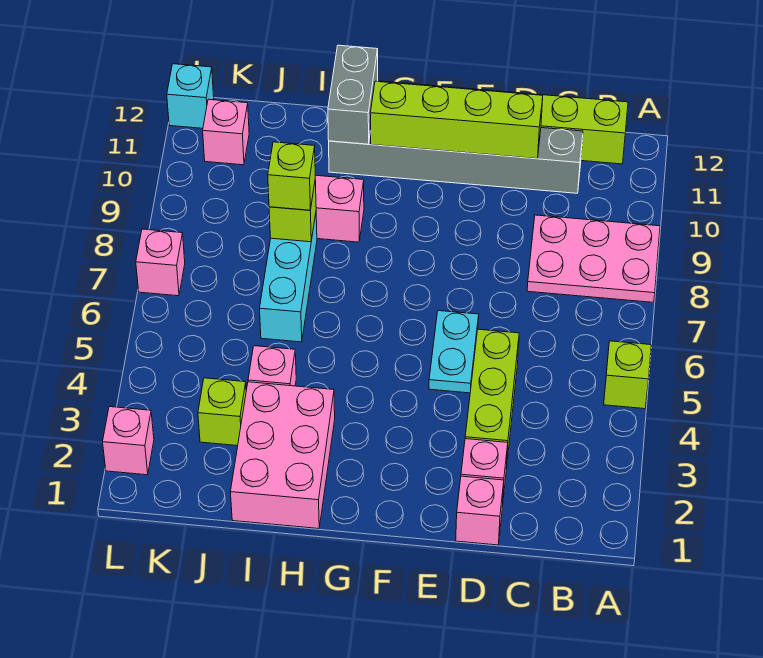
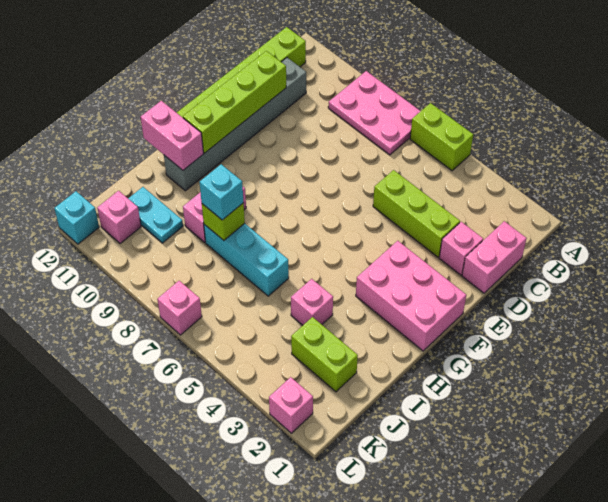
lime brick A5 level 1 -> lime brick A5:A6 level 1
pink plate A8:C9 level 1 -> pink plate A7:B9 level 1
pink brick D1 level 1 -> pink brick C1:D1 level 1
cyan plate E5:E6 level 1 -> cyan plate J10:J11 level 1
pink brick H1:I3 level 1 -> pink brick F1:G3 level 1
grey brick H11:H12 level 2 -> pink brick H11:H12 level 2
lime brick I8 level 3 -> cyan brick I8 level 3
lime brick J3 level 1 -> lime brick J2:J3 level 1

